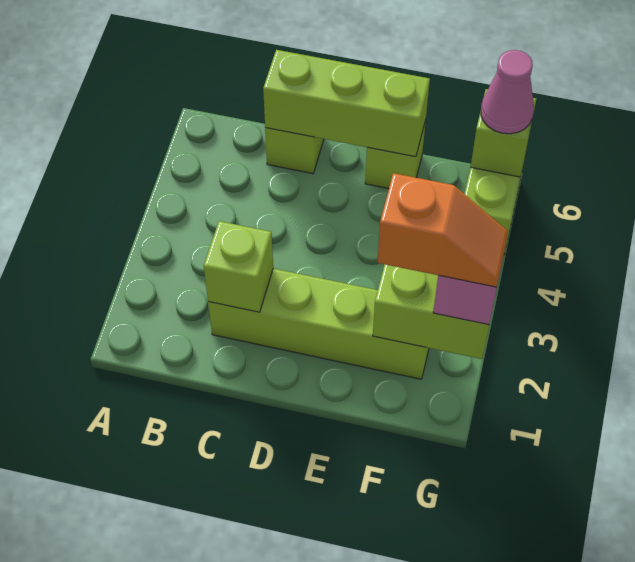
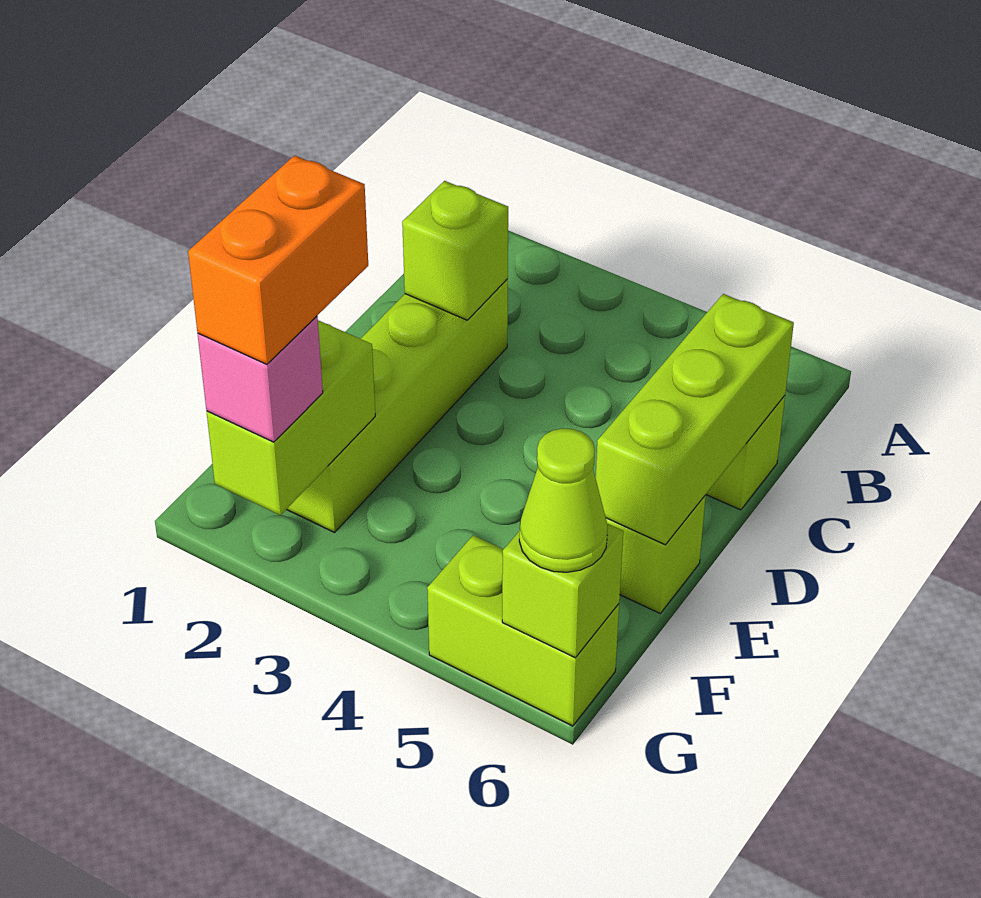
orange slope F2:G2 level 4 top F -> orange brick F2:G2 level 4
pink cone G6 level 3 -> lime cone G6 level 3

